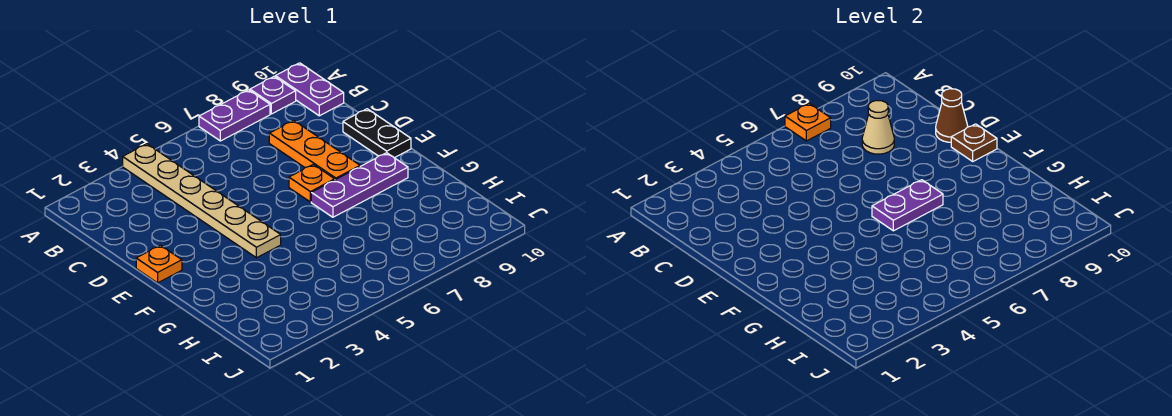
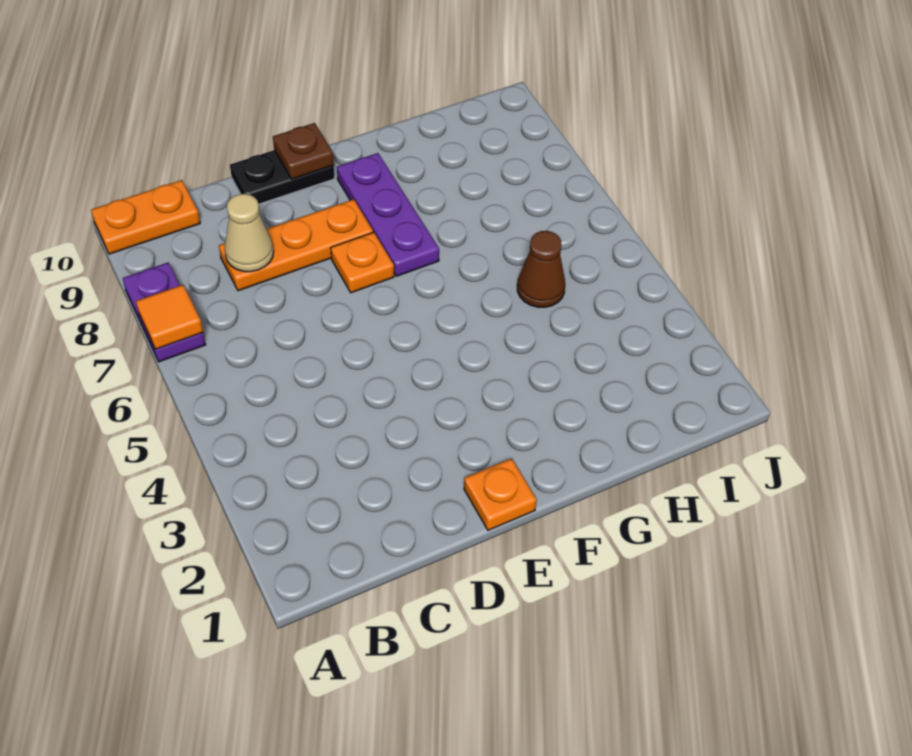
tan plate A4:F4 level 1 -> none
orange plate A7 level 2 -> orange tile A7 level 2
purple plate A9 level 1 -> none
purple plate A10:B10 level 1 -> orange plate A10:B10 level 1
brown cone D10 level 2 -> brown cone H5 level 1
purple plate F6:F7 level 2 -> none

